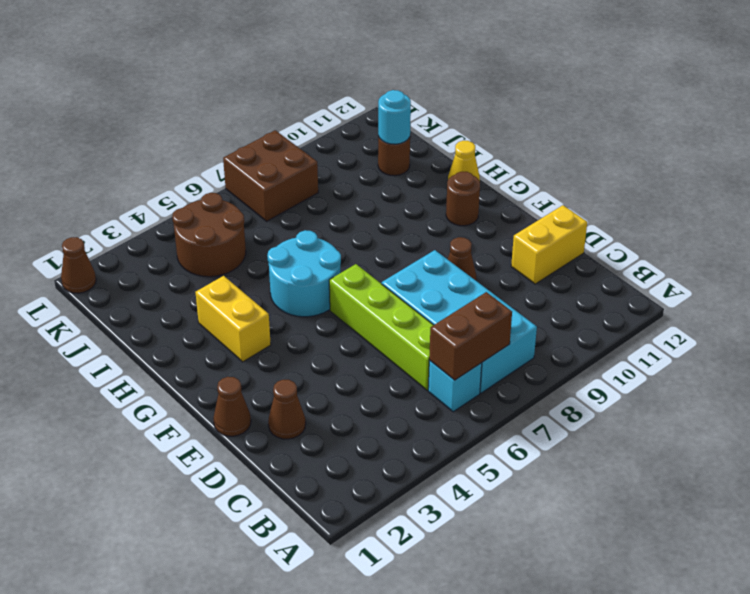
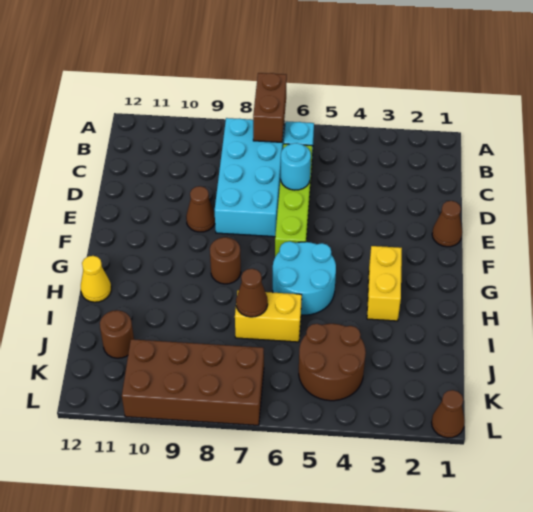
brown brick B6:B7 level 2 -> brown brick A7:B7 level 2
brown cone D2 level 1 -> brown cone I7 level 2
yellow brick D11:D12 level 1 -> yellow brick I6:I7 level 1
brown round brick G11 level 1 -> brown round brick G8 level 1
cyan round brick J11 level 2 -> cyan round brick D6 level 2
brown brick K7:L8 level 1 -> brown brick K7:L10 level 1

